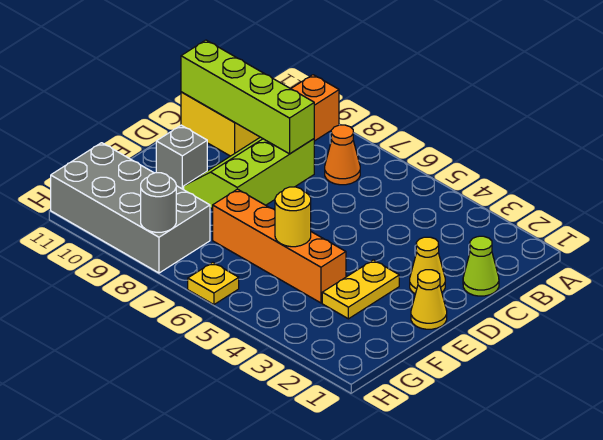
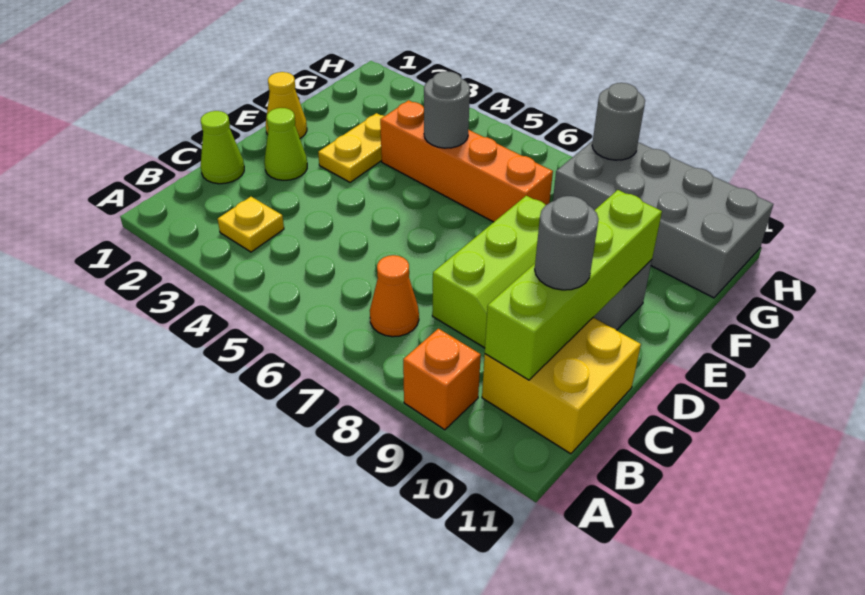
lime brick C8:C11 level 2 -> lime brick B10:E10 level 2
none -> grey round brick C10 level 3
yellow cone D2 level 1 -> lime cone D2 level 1
yellow round brick F5 level 2 -> grey round brick F5 level 2
yellow plate H6 level 1 -> yellow plate B3 level 1

